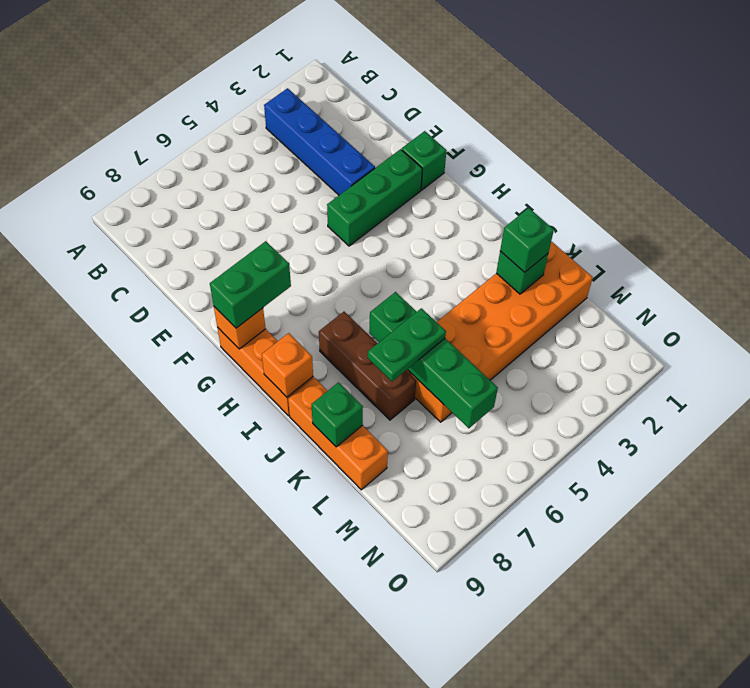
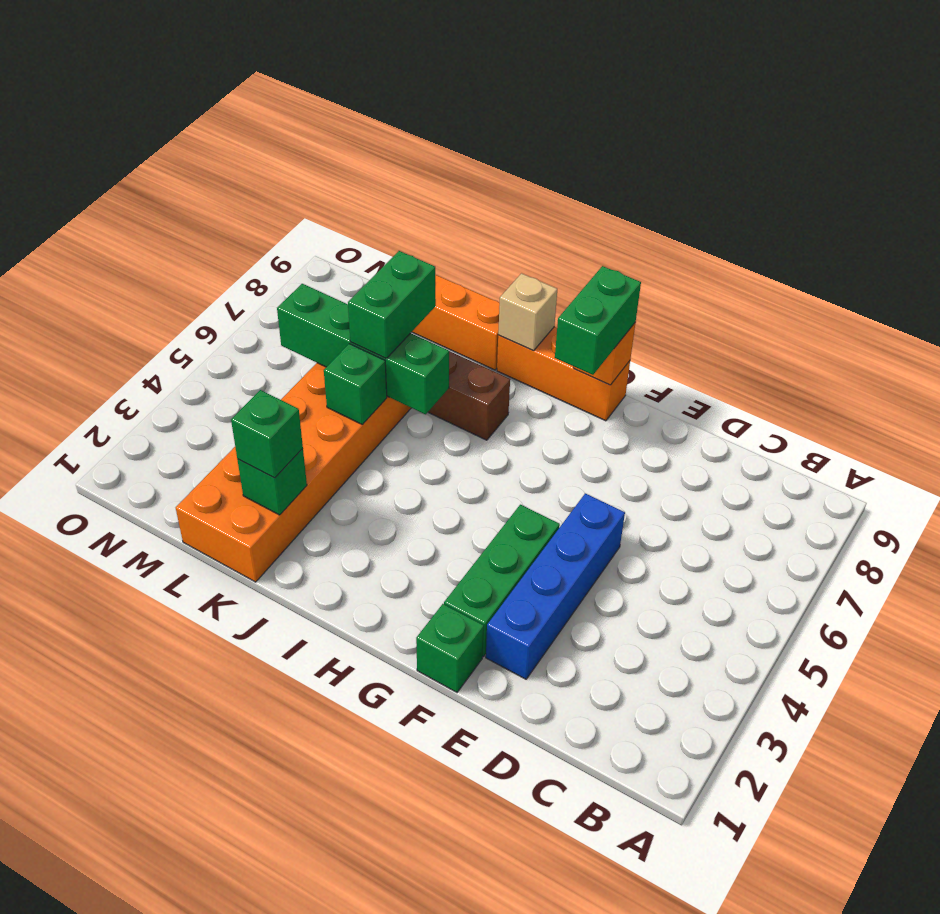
blue brick B3:E3 level 1 -> blue brick E2:E5 level 1
orange brick I9 level 2 -> tan brick I9 level 2
green plate K6:K7 level 3 -> green brick K6:K7 level 3
green brick K9 level 2 -> green brick K5 level 2

